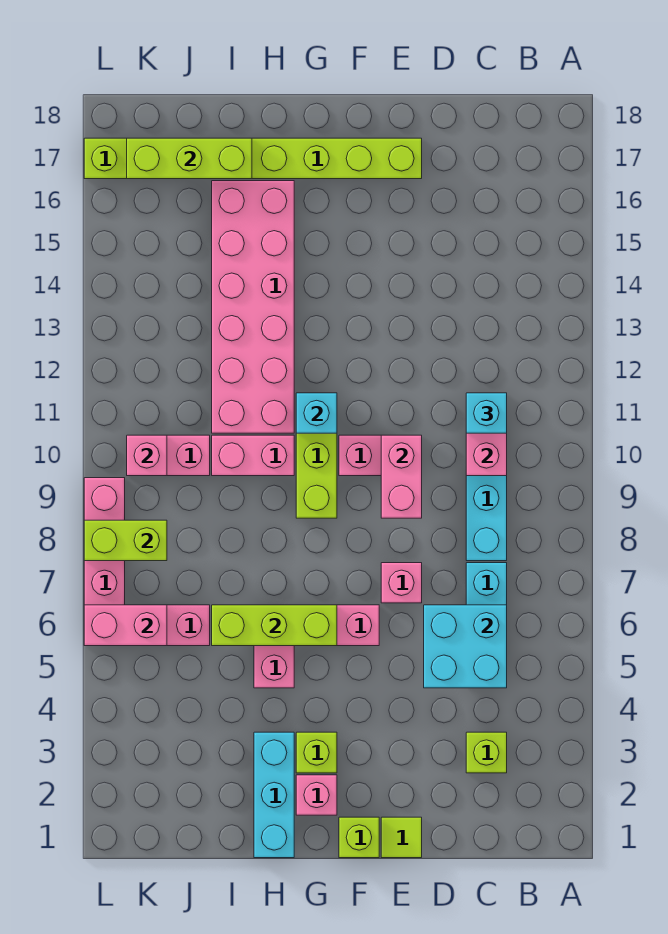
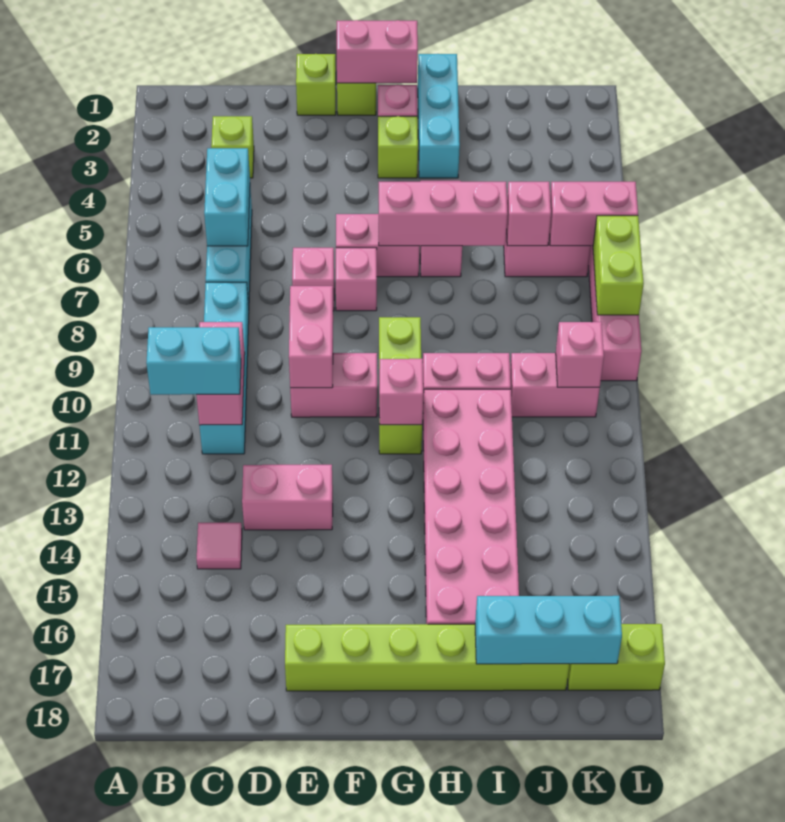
cyan brick C5:D6 level 2 -> cyan brick C5:C6 level 2
cyan brick C11 level 3 -> cyan brick B11:C11 level 3
none -> pink tile C14 level 1
none -> pink brick D13:E13 level 1
lime tile E1 level 1 -> lime brick E1 level 1
none -> pink brick F1:G1 level 2
none -> pink brick F7 level 1
lime brick G6:I6 level 2 -> pink brick G6:I6 level 2
cyan brick G11 level 2 -> pink brick G11 level 2
lime brick I17:K17 level 2 -> cyan brick I17:K17 level 2
none -> pink brick J6 level 2
lime brick K8:L8 level 2 -> lime brick L7:L8 level 2

